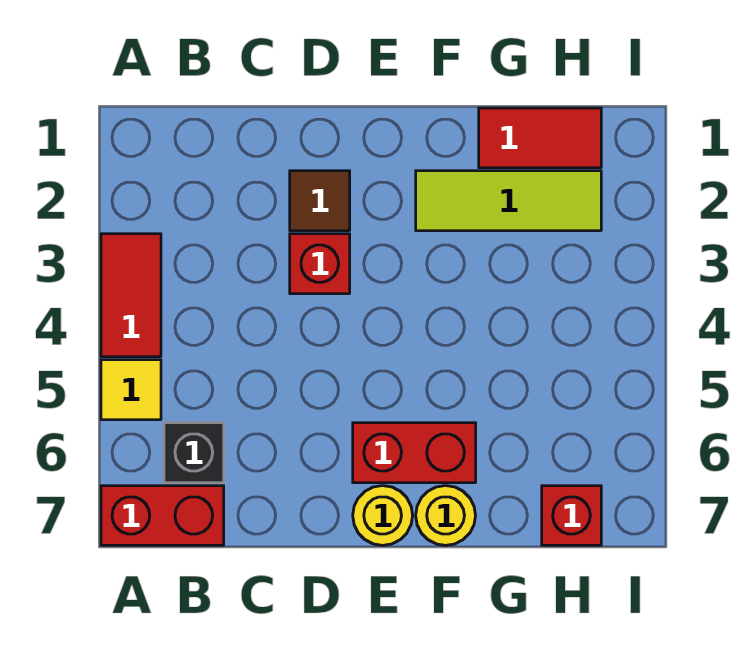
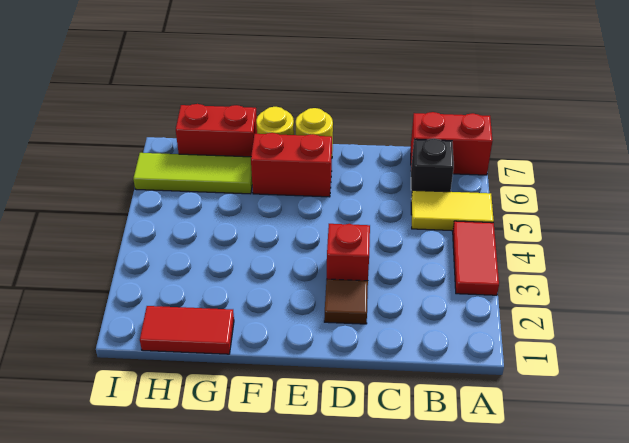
yellow tile A5 level 1 -> yellow tile A5:B5 level 1
lime tile F2:H2 level 1 -> lime tile G6:I6 level 1
red brick H7 level 1 -> red brick G7:H7 level 1

